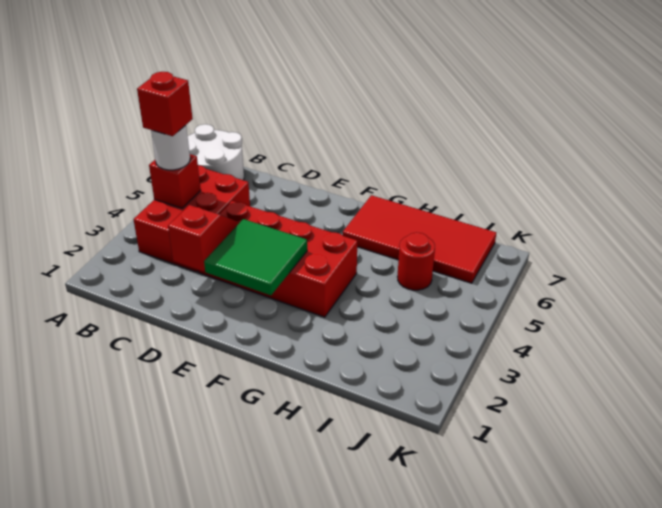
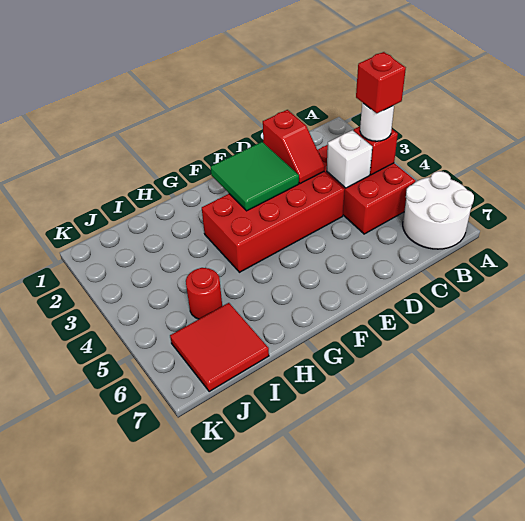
none -> white brick C4 level 2
red tile G6:J7 level 1 -> red tile I6:J7 level 1

